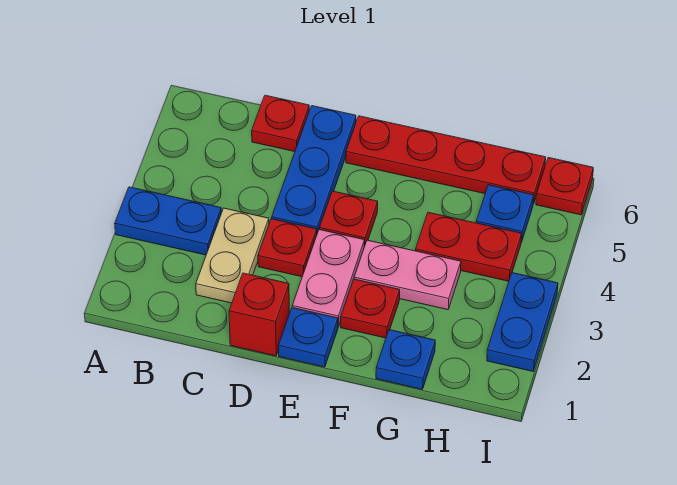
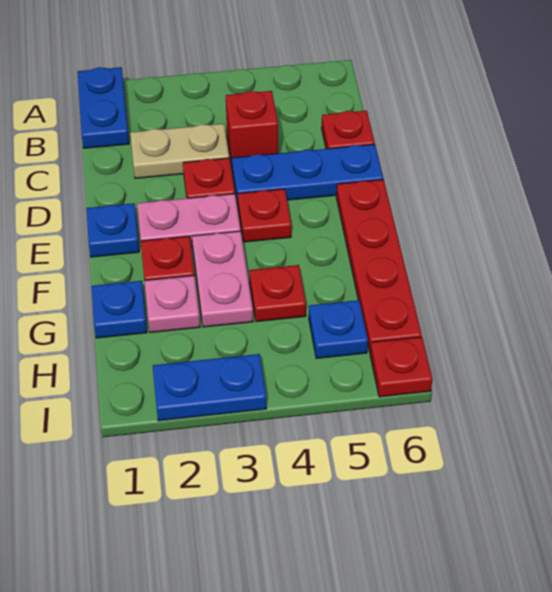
blue plate A3:B3 level 1 -> blue plate A1:B1 level 1
red brick D1 level 1 -> red brick C4 level 1
none -> pink plate G2 level 1
red plate G4:H4 level 1 -> red plate G4 level 1

